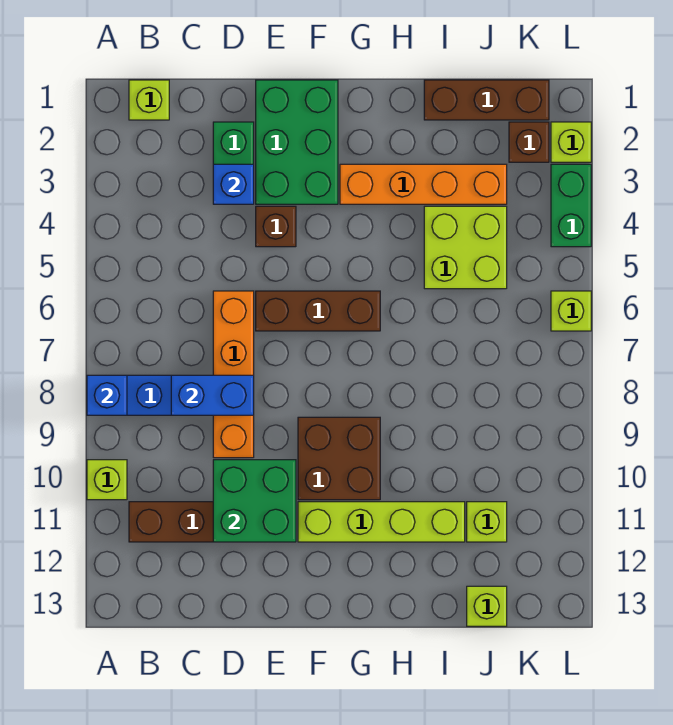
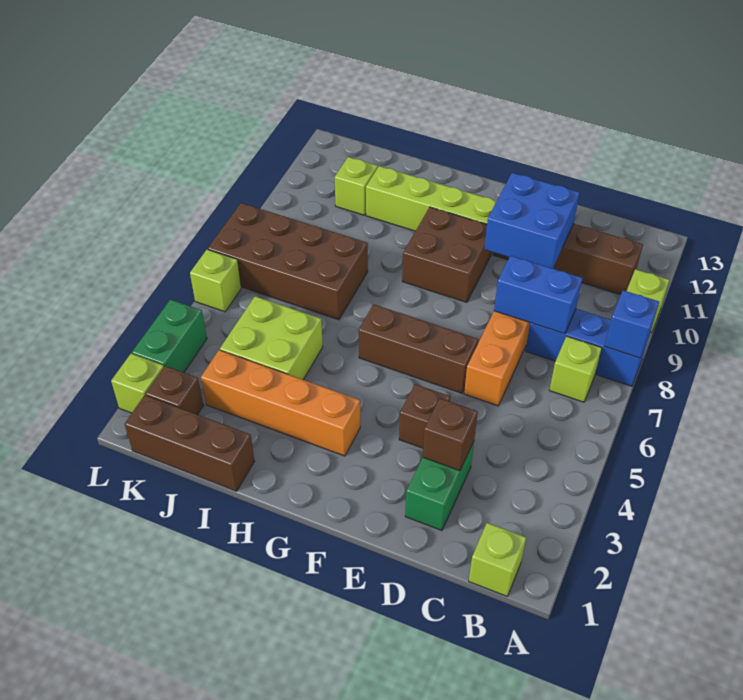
blue brick D3 level 2 -> brown brick D3 level 2
green brick D10:E11 level 2 -> blue brick D10:E11 level 2
green brick E1:F3 level 1 -> none
none -> brown brick I7:L8 level 1
lime brick J13 level 1 -> lime brick B7 level 1

